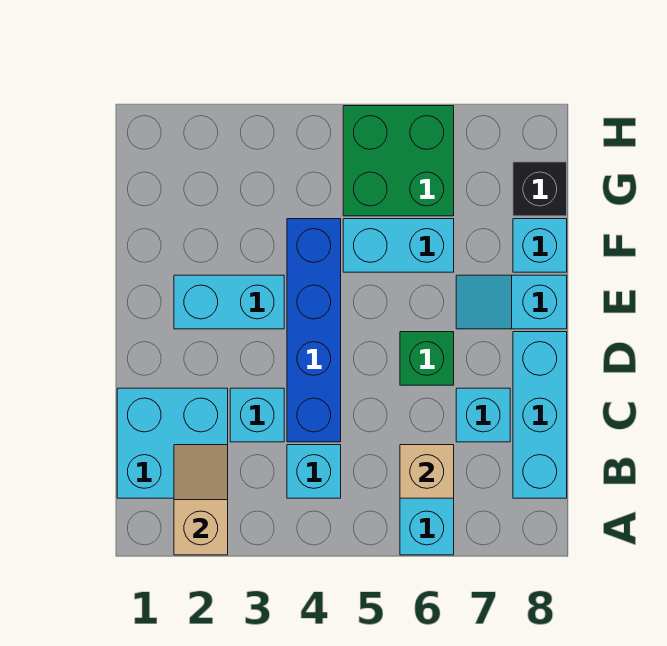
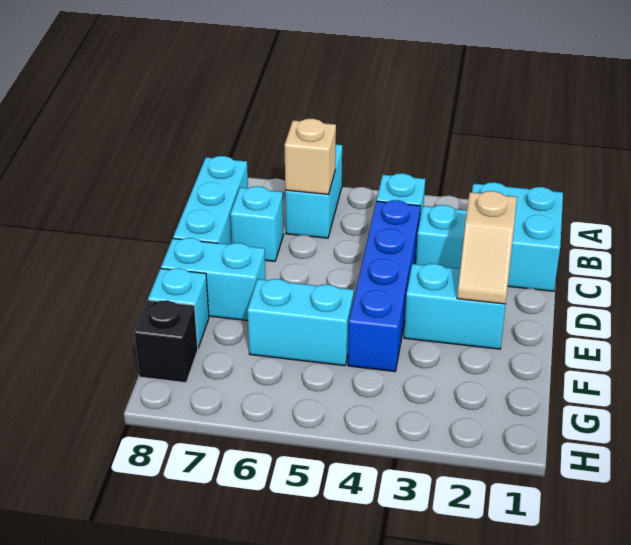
tan slope A2:B2 level 2 top A -> tan slope D2:E2 level 2 top D
green brick D6 level 1 -> none
cyan slope E7:E8 level 1 top 8 -> cyan brick E7:E8 level 1
green brick G5:H6 level 1 -> none

